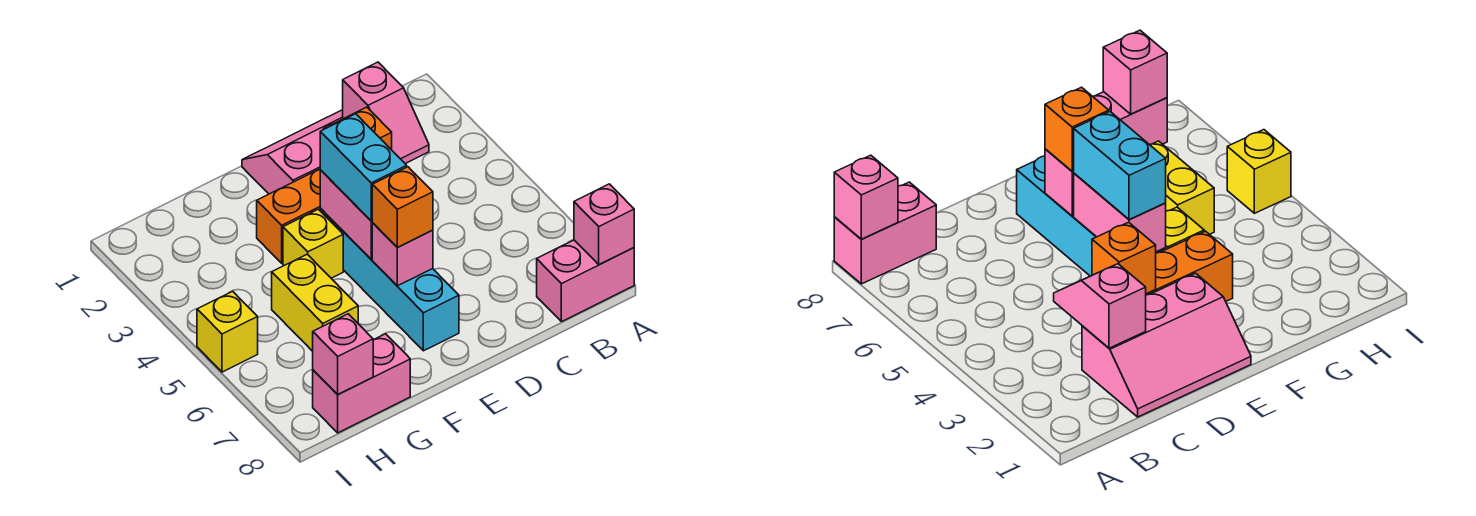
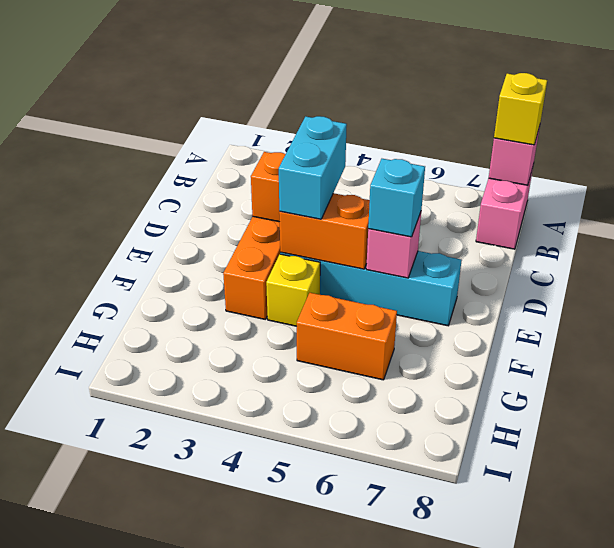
pink slope C1:E2 level 1 top 2 -> none
pink slope C2:C3 level 2 top 2 -> none
pink brick E4:E5 level 2 -> orange brick E4:E5 level 2
cyan brick E4:E5 level 3 -> cyan brick D4:E4 level 3
orange brick E6 level 3 -> cyan brick E6 level 3
yellow brick G5:G6 level 1 -> orange brick G5:G6 level 1
pink brick G8:H8 level 1 -> none
pink brick H8 level 2 -> none
yellow brick I5 level 1 -> yellow brick A8 level 3

